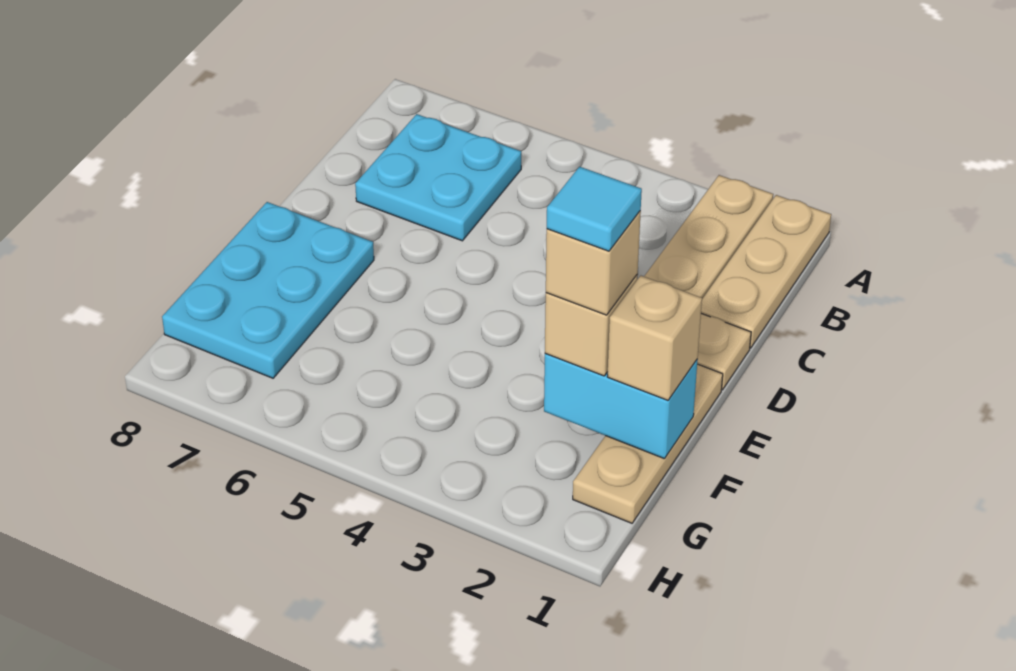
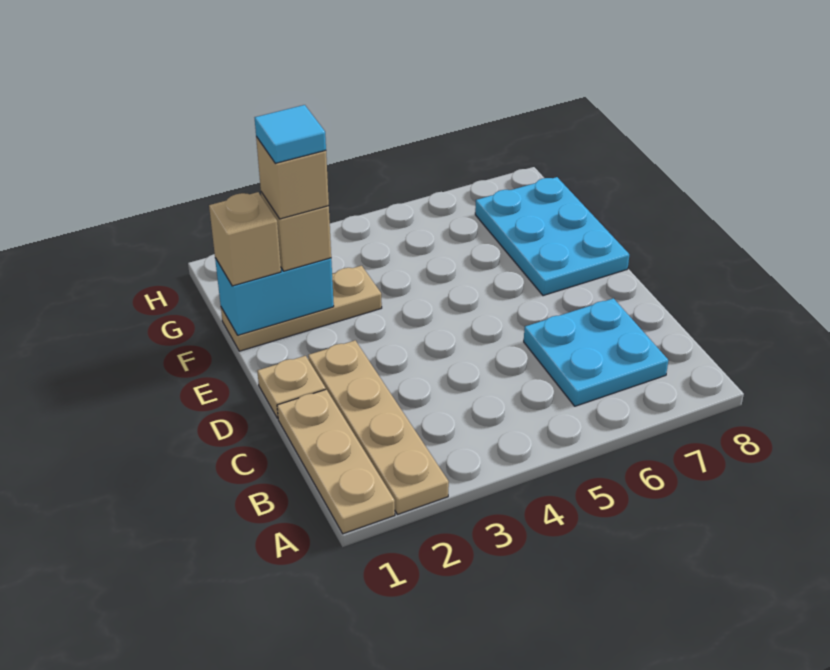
tan plate E1:G1 level 1 -> tan plate F1:F3 level 1

